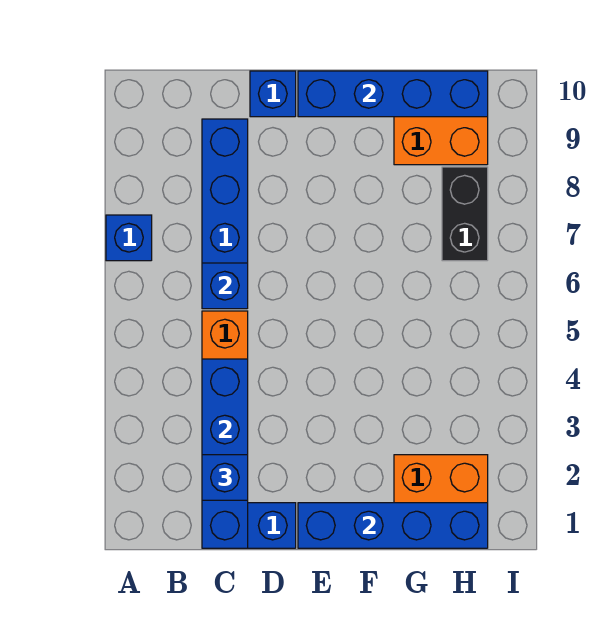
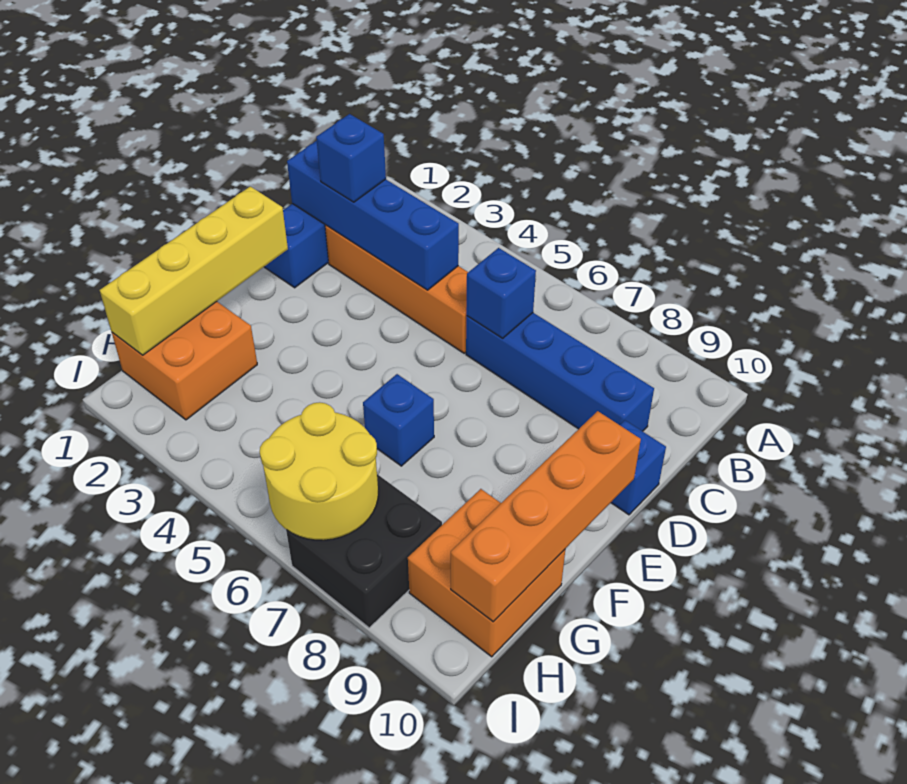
blue brick A7 level 1 -> blue brick F6 level 1
blue brick E1:H1 level 2 -> yellow brick E1:H1 level 2
blue brick E10:H10 level 2 -> orange brick E10:H10 level 2
none -> yellow round brick H6:I7 level 2
black brick H7:H8 level 1 -> black brick H7:I8 level 1

